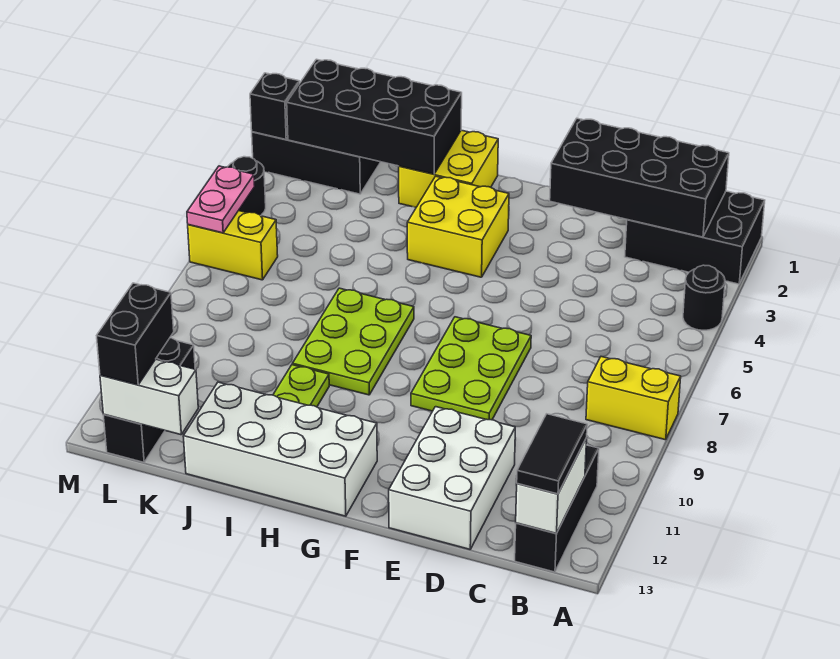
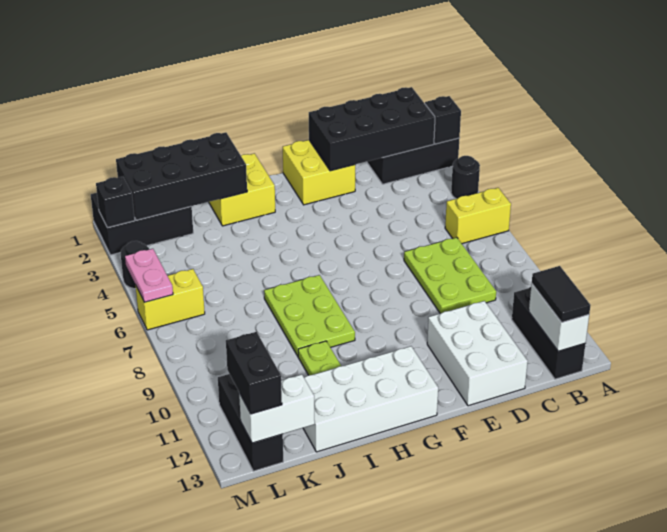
none -> black brick A2 level 2
yellow brick A8:B8 level 1 -> yellow brick A6:B6 level 1
lime plate E7:F9 level 1 -> lime plate C7:D9 level 1
yellow brick G3:H4 level 1 -> yellow brick E1:F2 level 1

